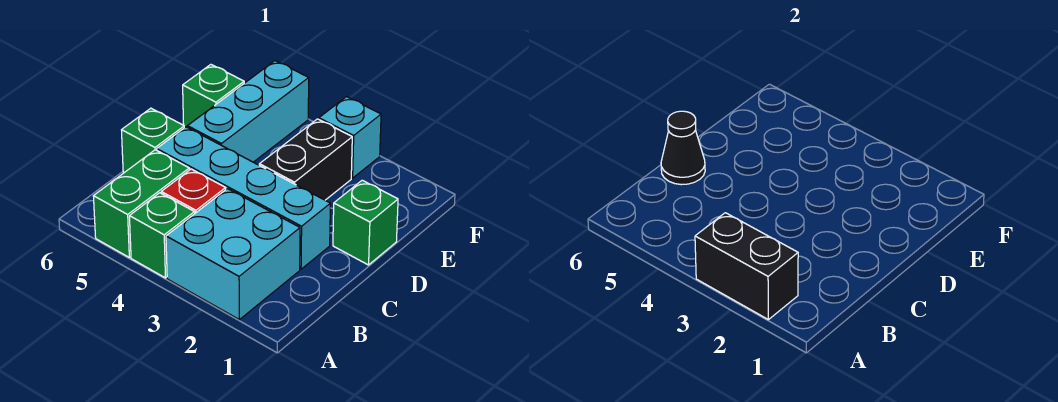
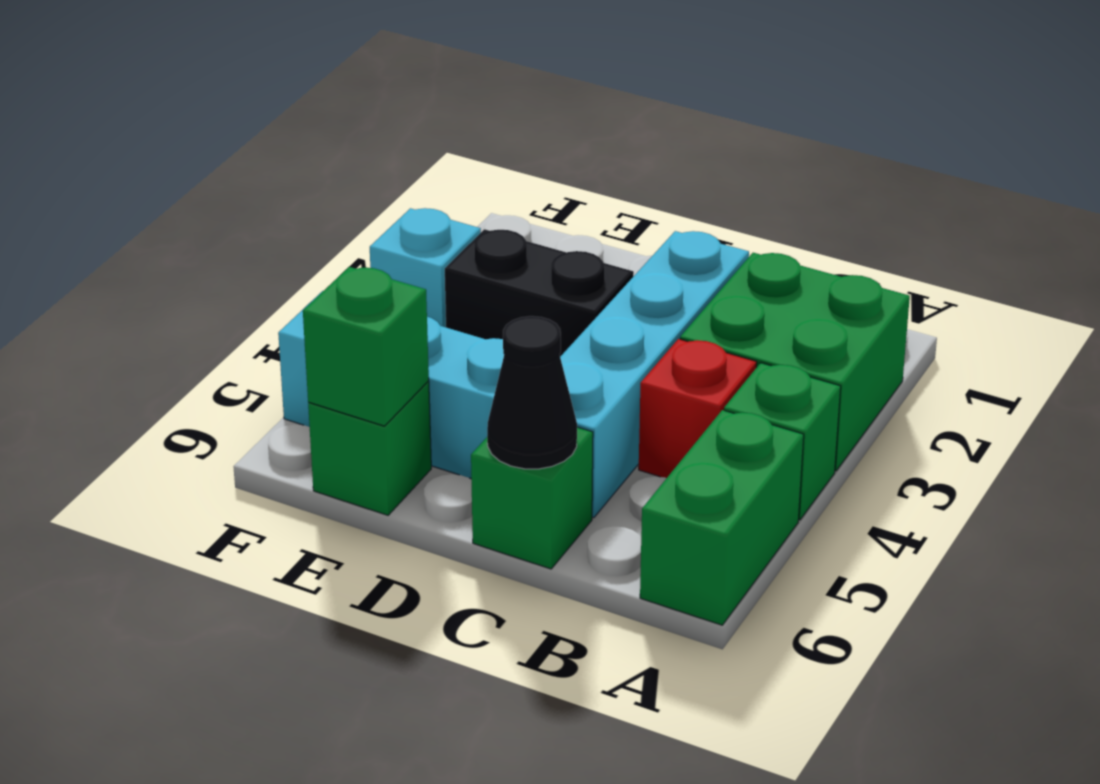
cyan brick A2:B3 level 1 -> green brick A2:B3 level 1
black brick A2:A3 level 2 -> none
green brick A5:B5 level 1 -> green brick A5:A6 level 1
green brick D1 level 1 -> green brick E6 level 2

